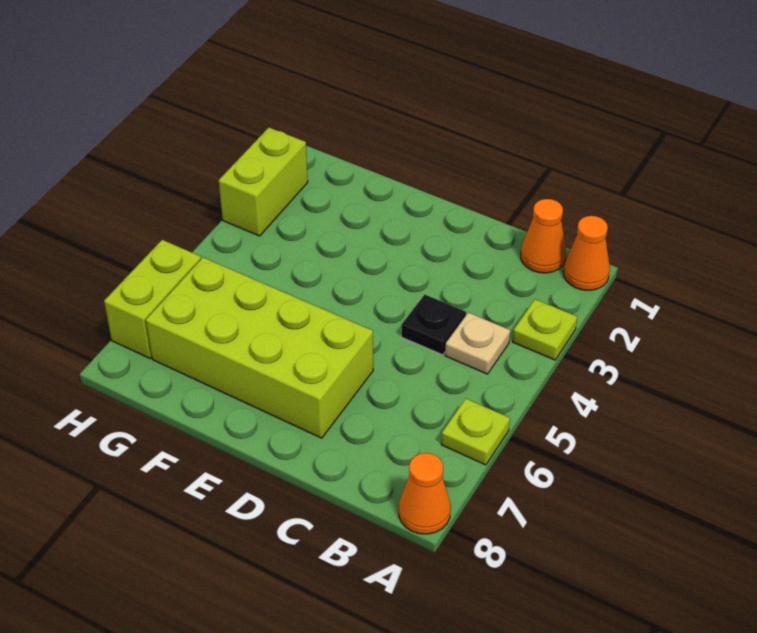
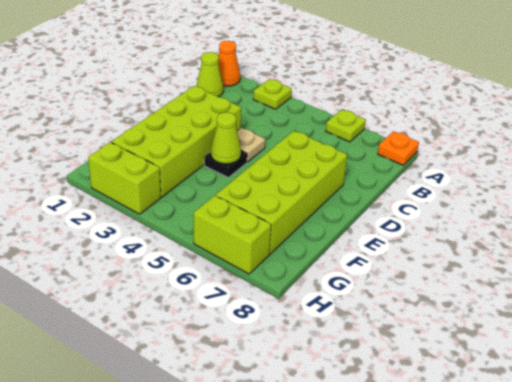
orange cone A8 level 1 -> orange plate A8 level 1
orange cone B1 level 1 -> lime cone B1 level 1
tan plate B4 level 1 -> tan plate D4 level 1
black plate C4 level 1 -> black plate E4 level 1
none -> lime brick D2:G3 level 1
none -> lime cone E4 level 2

